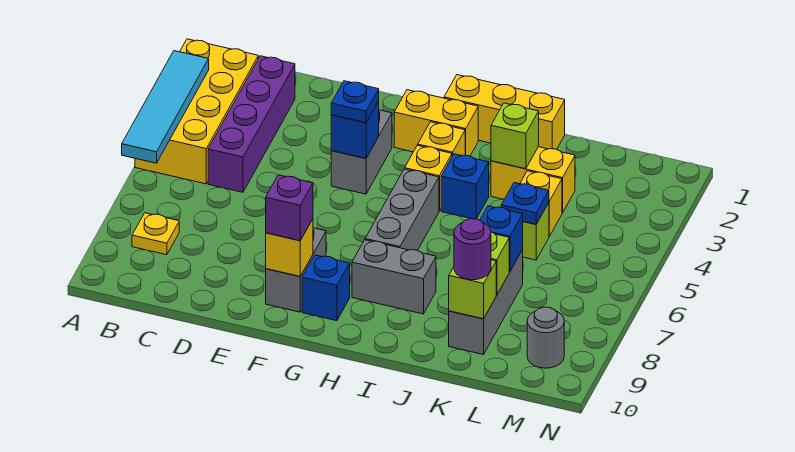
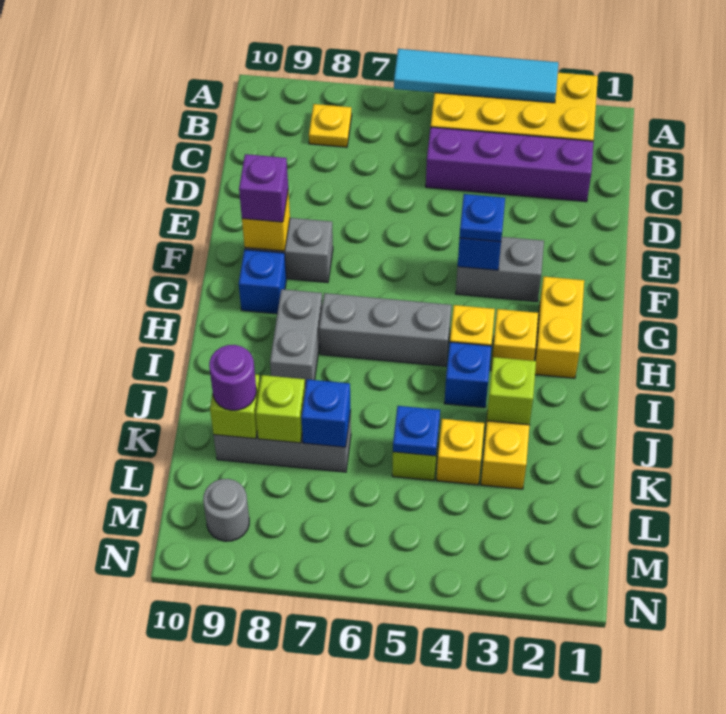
yellow brick H1:J1 level 1 -> none

